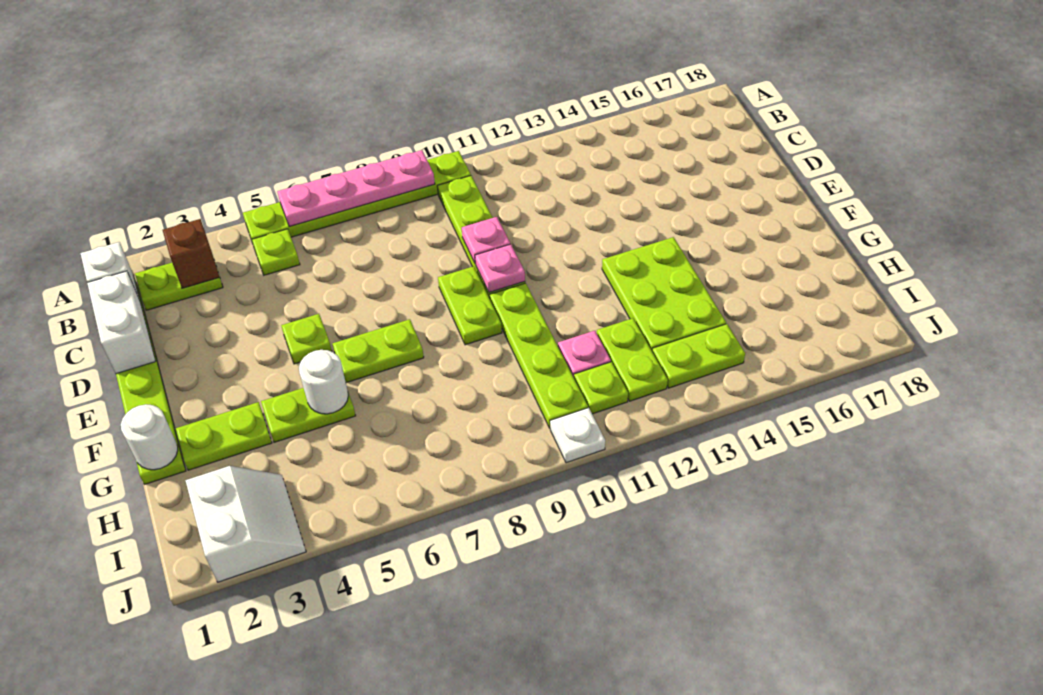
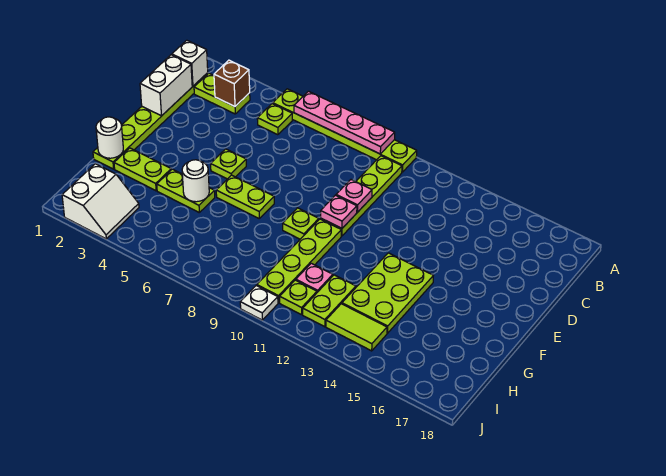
lime plate E9:F9 level 1 -> lime plate F9 level 1
lime plate I13:I14 level 1 -> lime tile I13:I14 level 1

